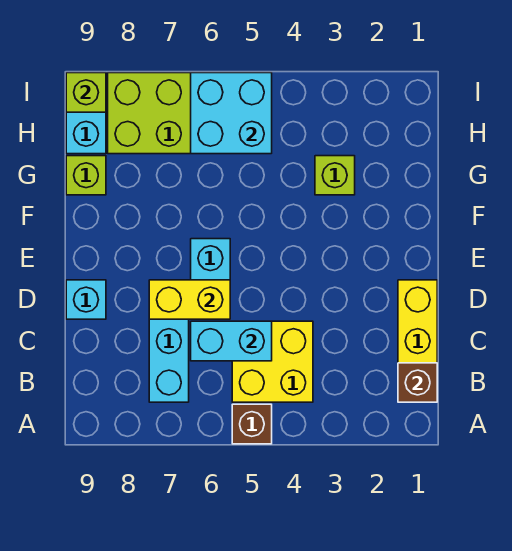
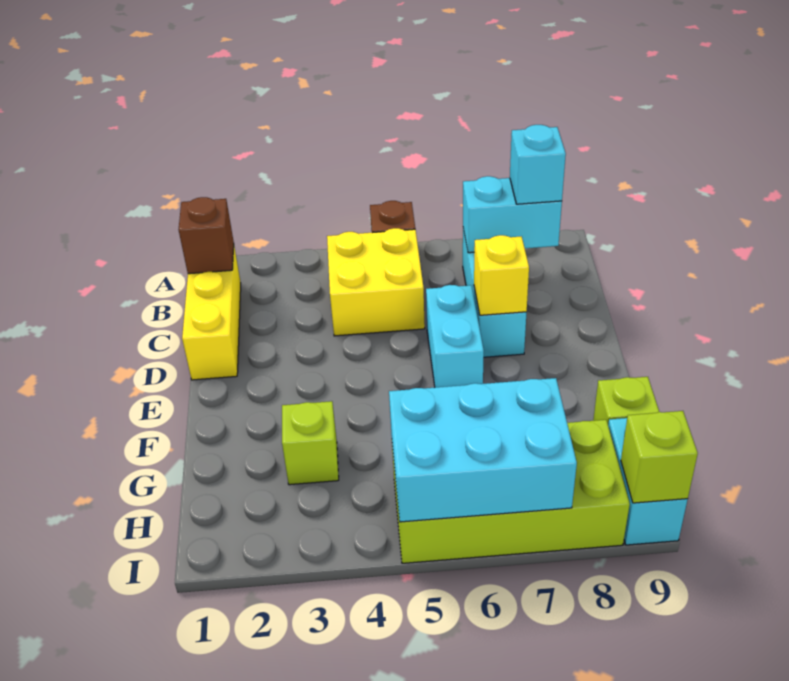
cyan brick C5:C6 level 2 -> cyan brick B7:B8 level 2
yellow brick D6:D7 level 2 -> yellow brick D7 level 2
cyan brick D9 level 1 -> cyan brick B8 level 3
cyan brick H5:I6 level 2 -> cyan brick H5:I7 level 2

